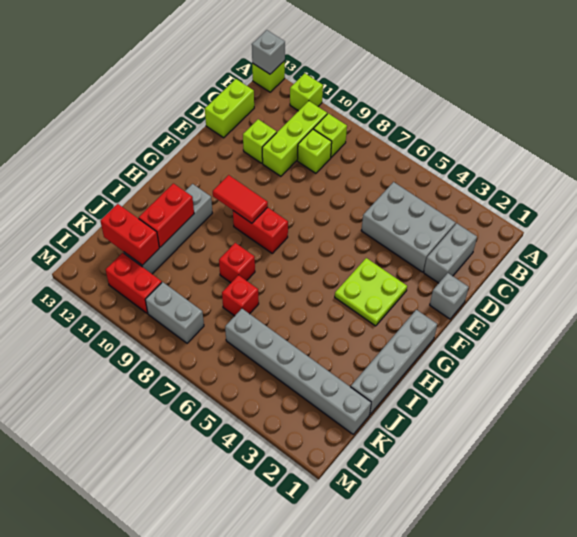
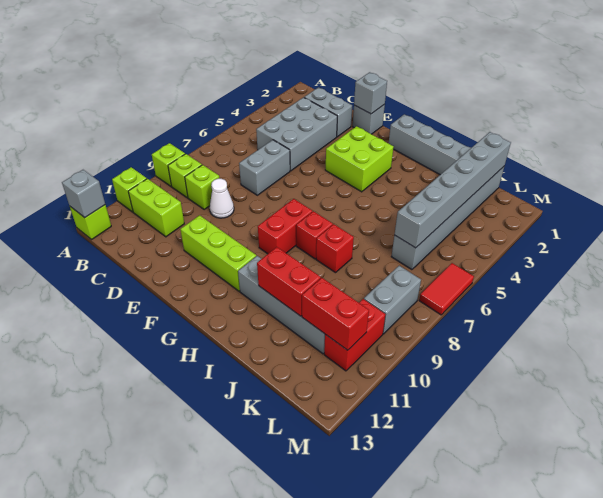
lime brick B10:D10 level 1 -> lime brick E11:G11 level 1
lime brick C13:D13 level 1 -> lime brick B11:C11 level 1
none -> grey brick D6:D7 level 1
none -> white cone D9 level 1
lime brick D11 level 1 -> lime brick A9 level 1
none -> grey brick E1 level 2
lime plate F3:G4 level 1 -> lime brick F3:G4 level 1
red tile G9:G10 level 2 -> red tile M6:M7 level 1
red brick J7 level 1 -> red brick H8 level 1
none -> grey brick K1:K6 level 2
red brick K11:K12 level 2 -> red brick K11:L11 level 2

